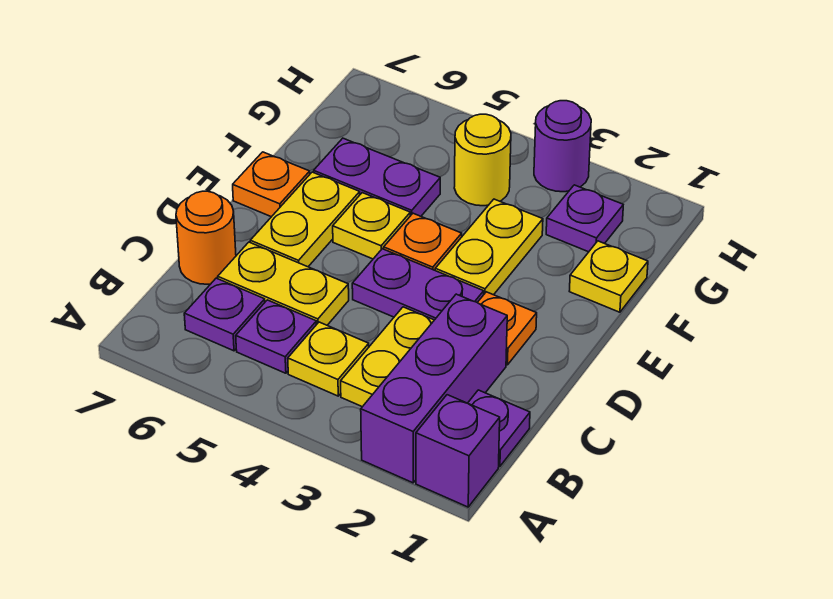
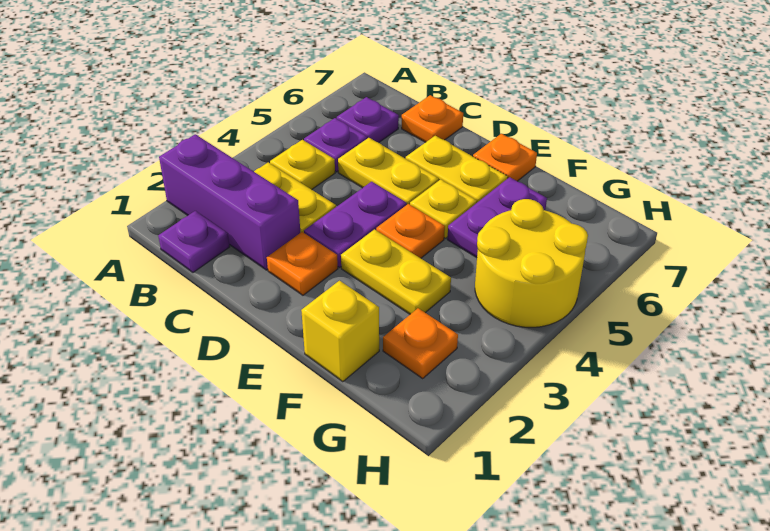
purple brick A1 level 1 -> none
yellow plate C5:C6 level 1 -> yellow plate C5:D5 level 1
orange round brick C7 level 1 -> orange plate C7 level 1
yellow plate F1 level 1 -> yellow brick F1 level 1
purple plate G2 level 1 -> orange plate G2 level 1
yellow round brick G4 level 1 -> yellow round brick G4:H5 level 1
purple round brick H3 level 1 -> none

